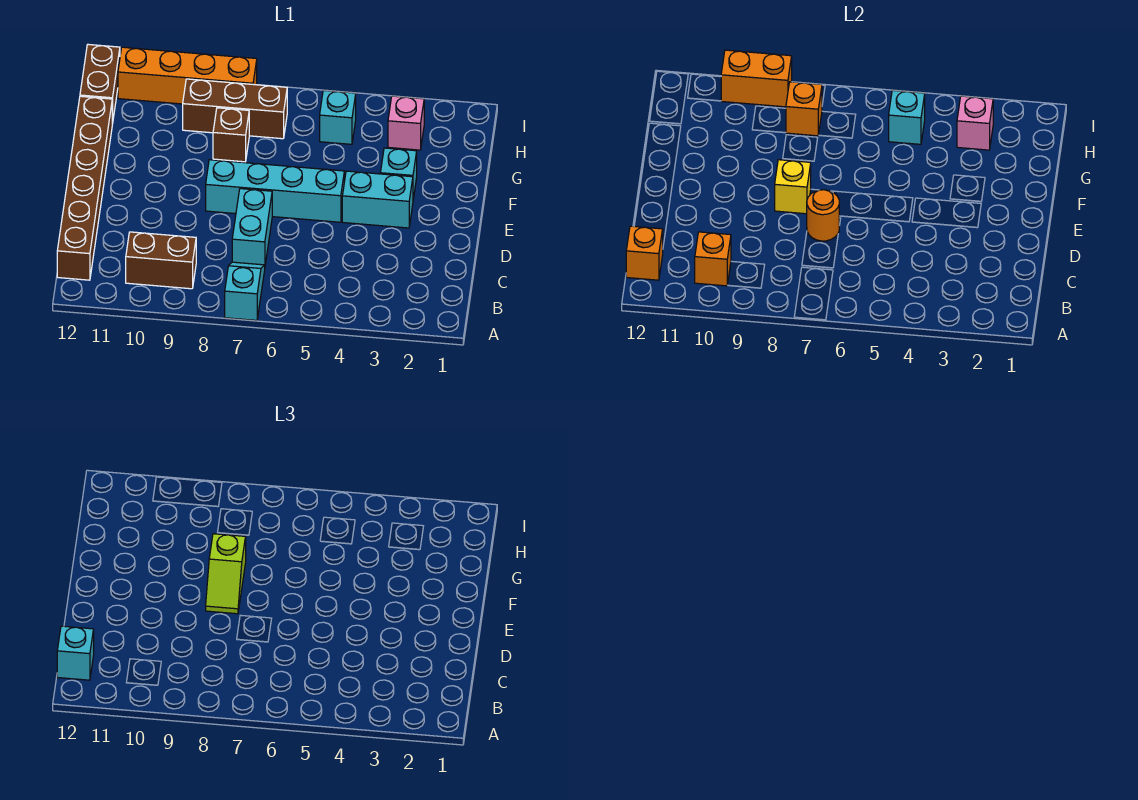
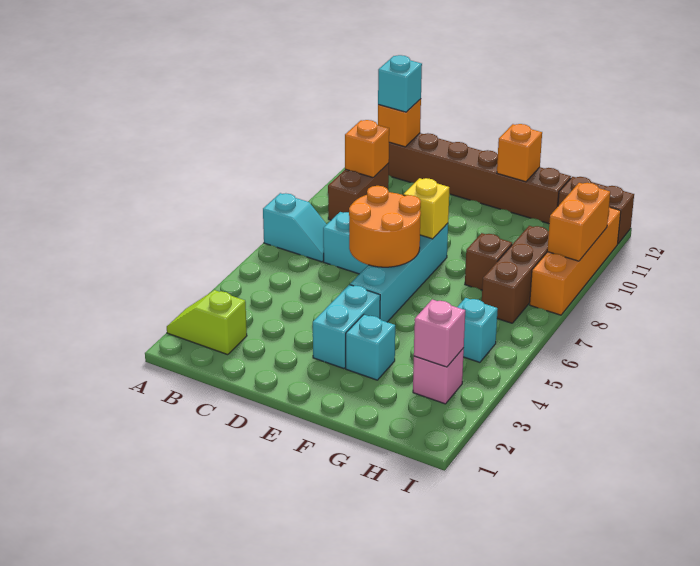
orange round brick D7 level 2 -> orange round brick D6:E7 level 2
lime slope E8:F8 level 3 top F -> lime slope A2:B2 level 1 top B
cyan brick H5 level 2 -> none
orange brick H8 level 2 -> orange brick F12 level 2

